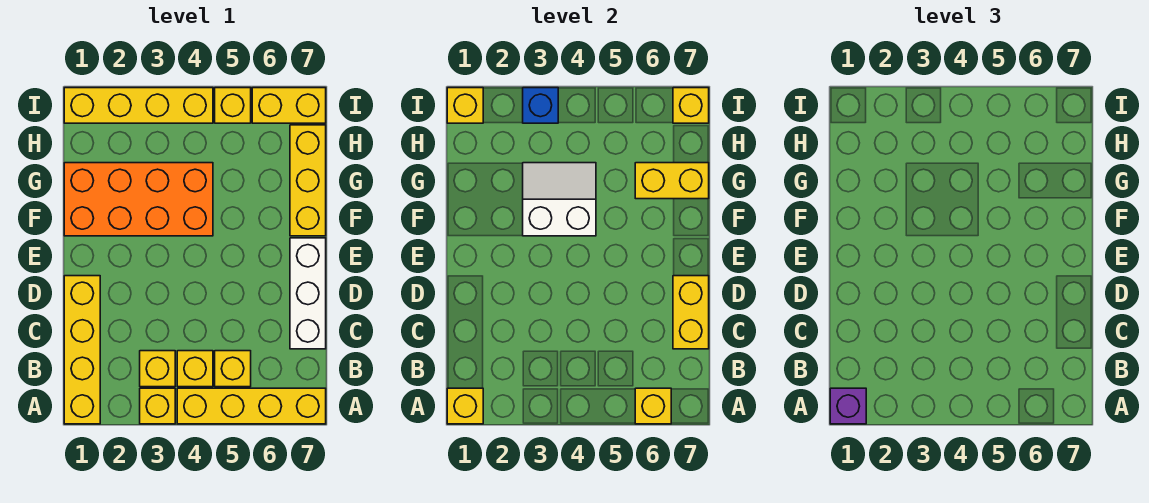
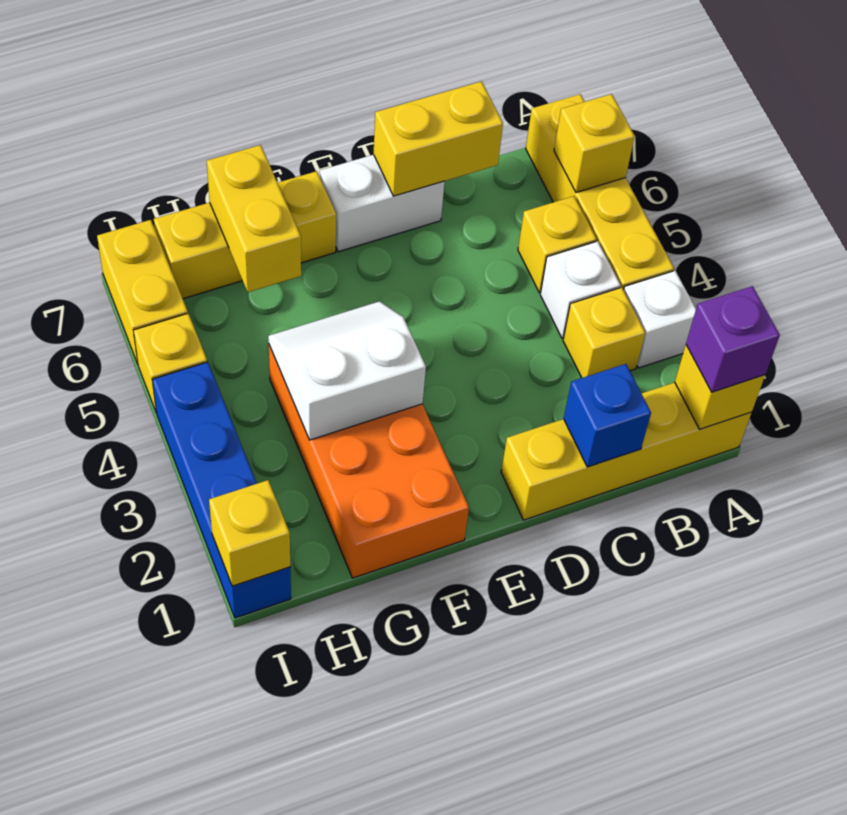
yellow brick A3 level 1 -> white brick A3 level 1
yellow brick B4 level 1 -> white brick B4 level 1
white brick C7:E7 level 1 -> white brick D7:E7 level 1
white slope F3:G4 level 2 top F -> white slope F3:G4 level 2 top 3
yellow brick I1:I4 level 1 -> blue brick I1:I4 level 1
blue brick I3 level 2 -> blue brick C1 level 2
yellow brick I7 level 2 -> none

